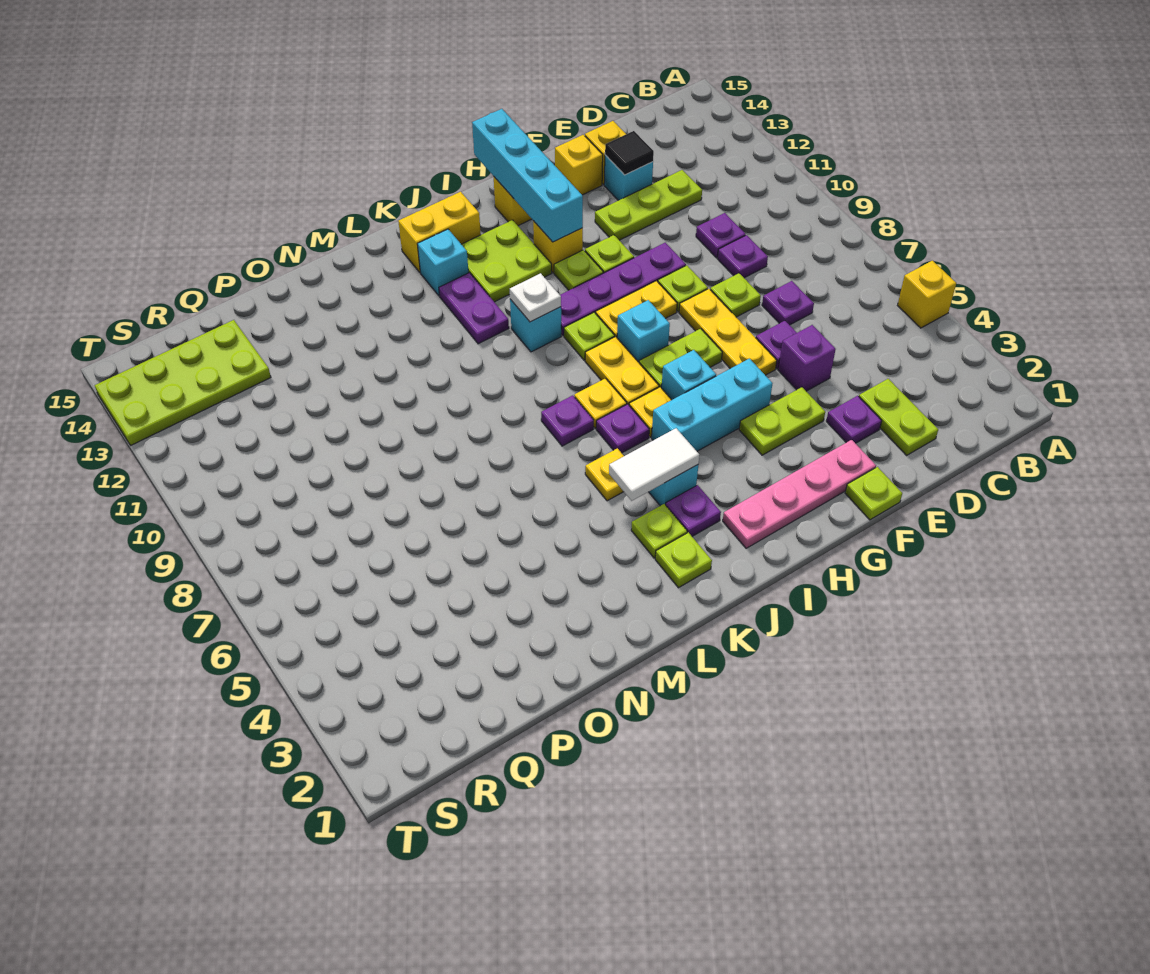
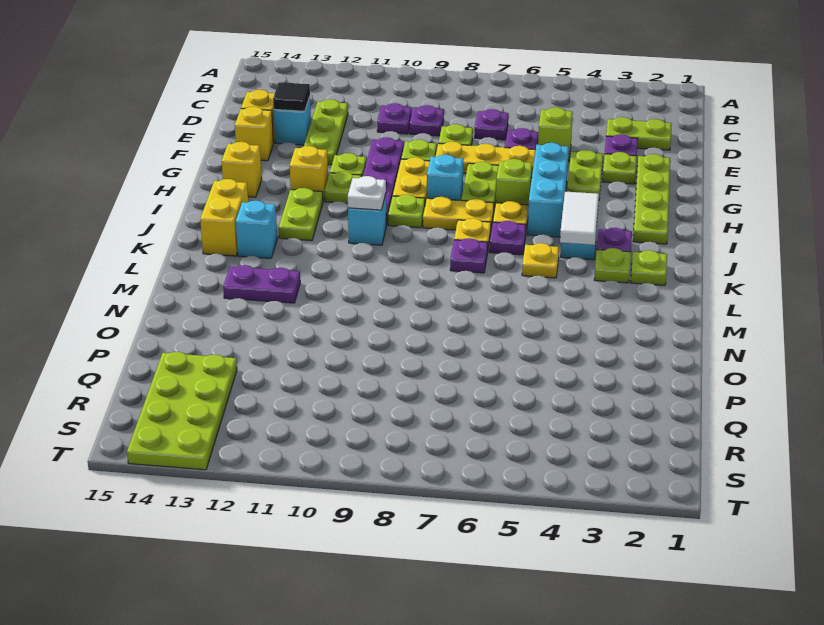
yellow brick A5 level 1 -> none
purple brick E5 level 1 -> lime brick E5 level 1
lime plate F1 level 1 -> lime plate F3 level 1
pink plate F2:I2 level 1 -> lime plate F2:I2 level 1
cyan brick H6 level 1 -> lime brick H6 level 1
cyan brick H12:H15 level 2 -> none
lime plate I12:J13 level 1 -> lime plate I12:J12 level 1
purple plate K11:K12 level 1 -> purple plate M12:M13 level 1

